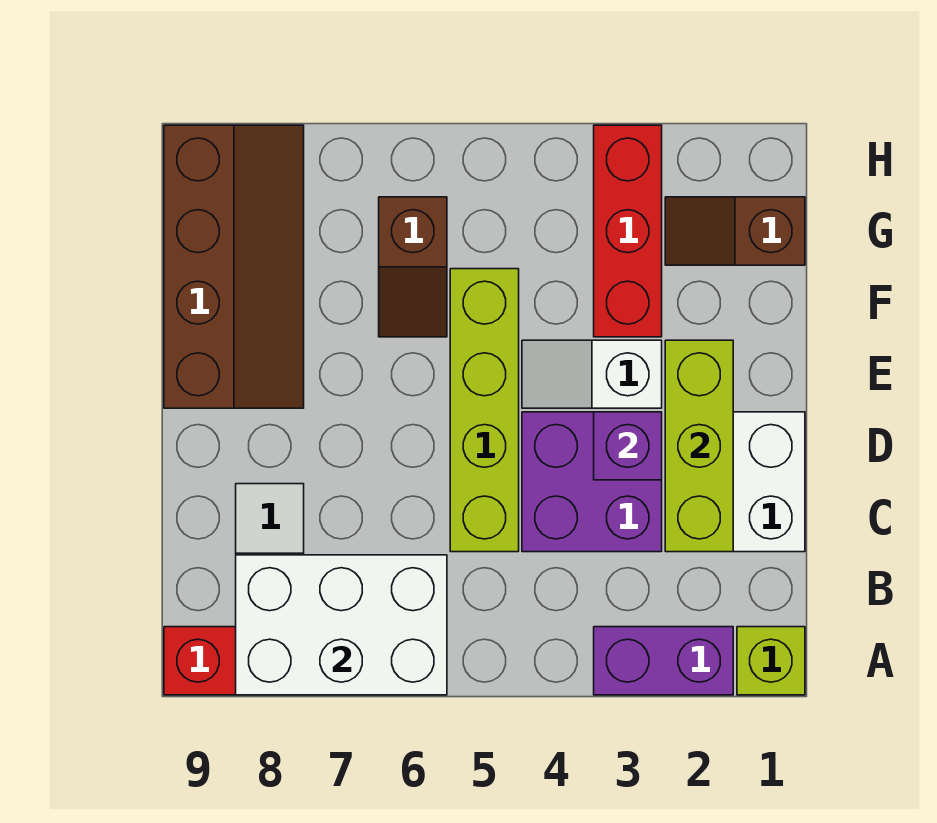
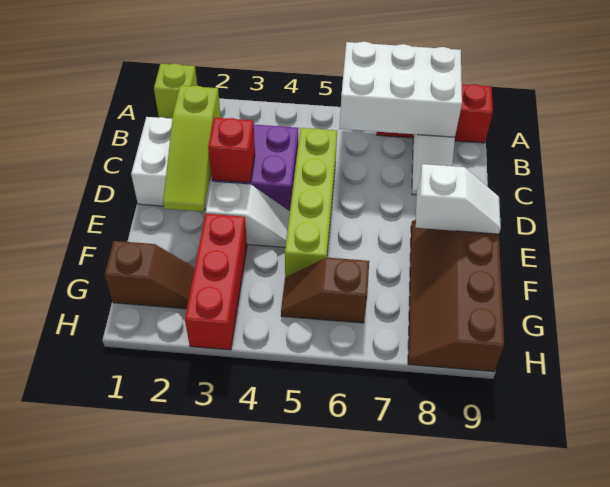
purple brick A2:A3 level 1 -> none
lime brick C2:E2 level 2 -> lime slope C2:E2 level 2 top C
purple brick D3 level 2 -> red brick D3 level 2
none -> white slope E8:E9 level 2 top 8
brown slope F6:G6 level 1 top G -> brown slope G5:G6 level 1 top 6

